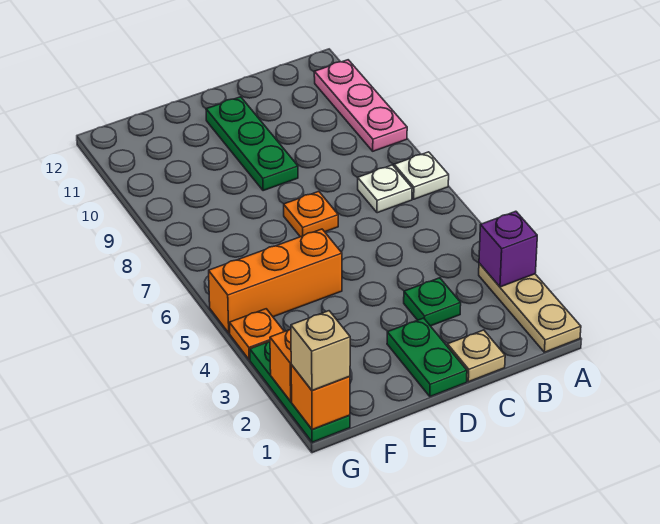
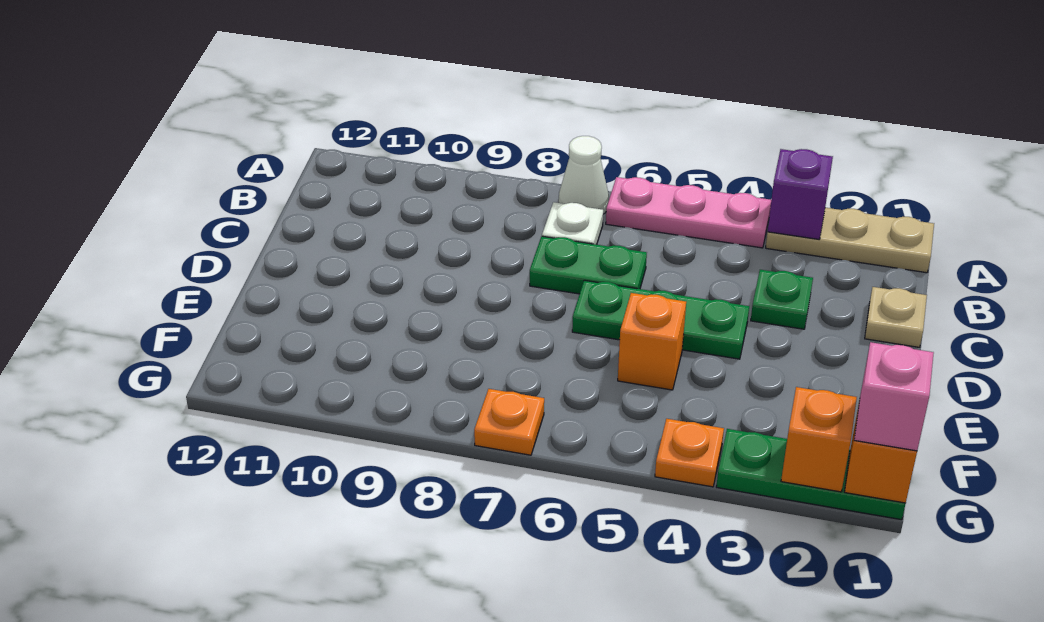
white plate A7 level 1 -> white cone A7 level 1
pink plate A9:A11 level 1 -> pink plate A4:A6 level 1
green plate D1:D2 level 1 -> green plate C6:C7 level 1
orange plate D7 level 1 -> orange plate G7 level 1
green plate D9:D11 level 1 -> green plate D4:D6 level 1
orange brick E5:G5 level 1 -> orange brick E5 level 1
tan brick G1 level 3 -> pink brick G1 level 3

